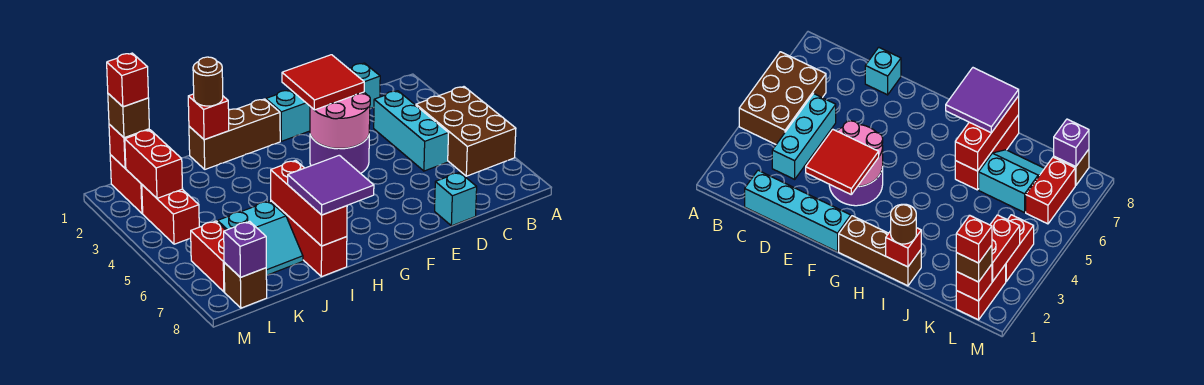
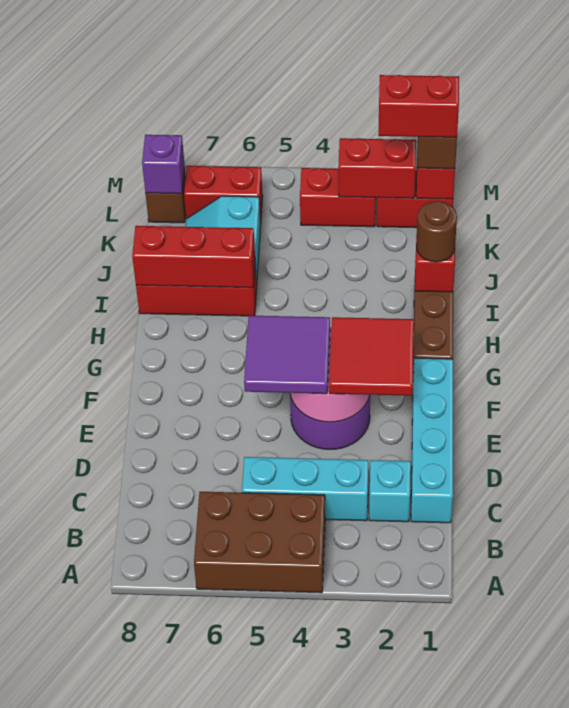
cyan brick D8 level 1 -> cyan brick C2 level 1
purple tile H7:I8 level 3 -> purple tile E4:F5 level 3
red brick L1 level 4 -> red brick L1:L2 level 4

